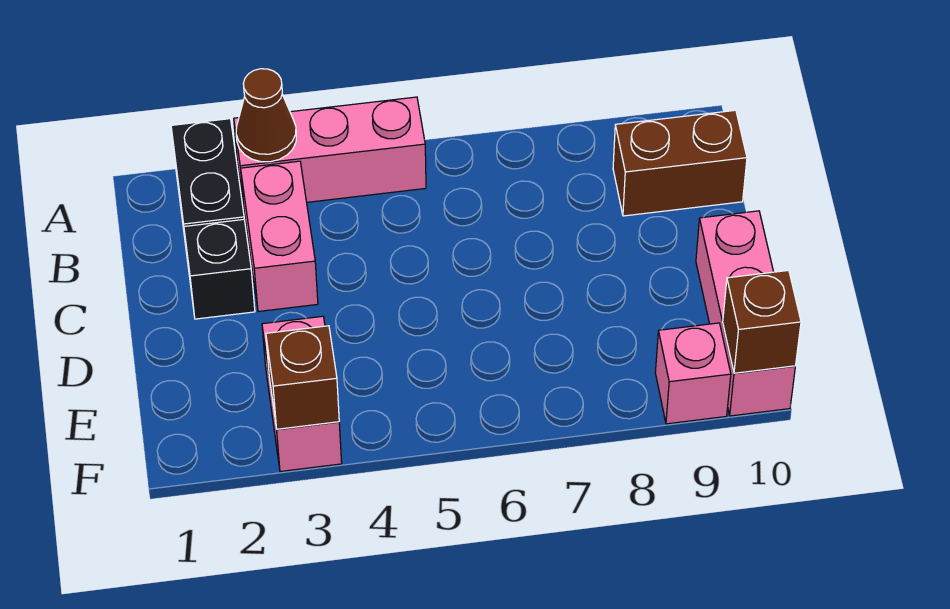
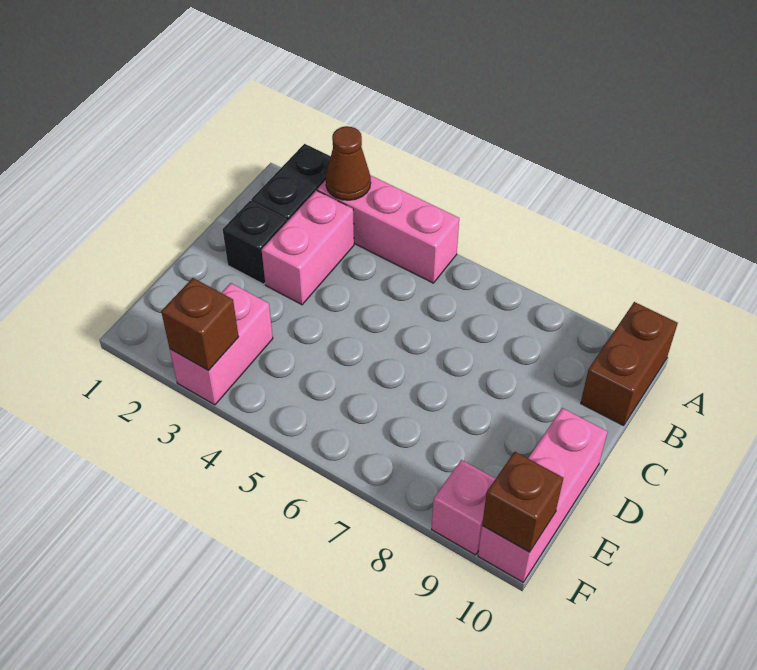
brown brick B9:B10 level 1 -> brown brick A10:B10 level 1

